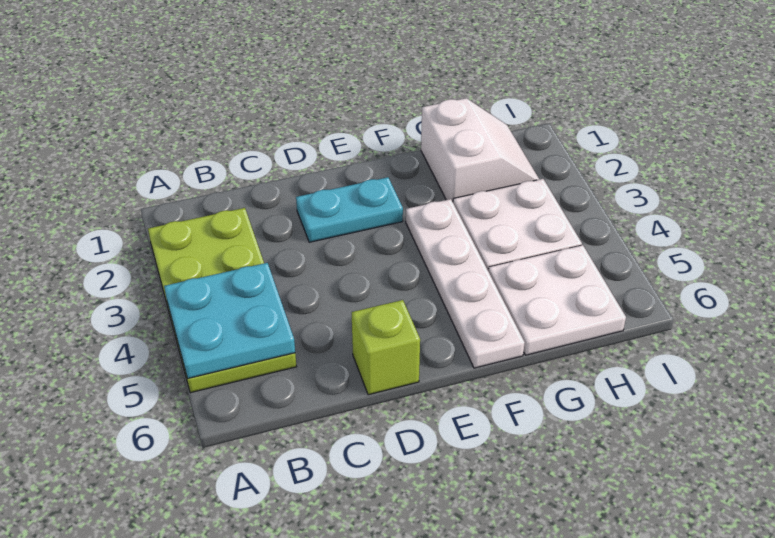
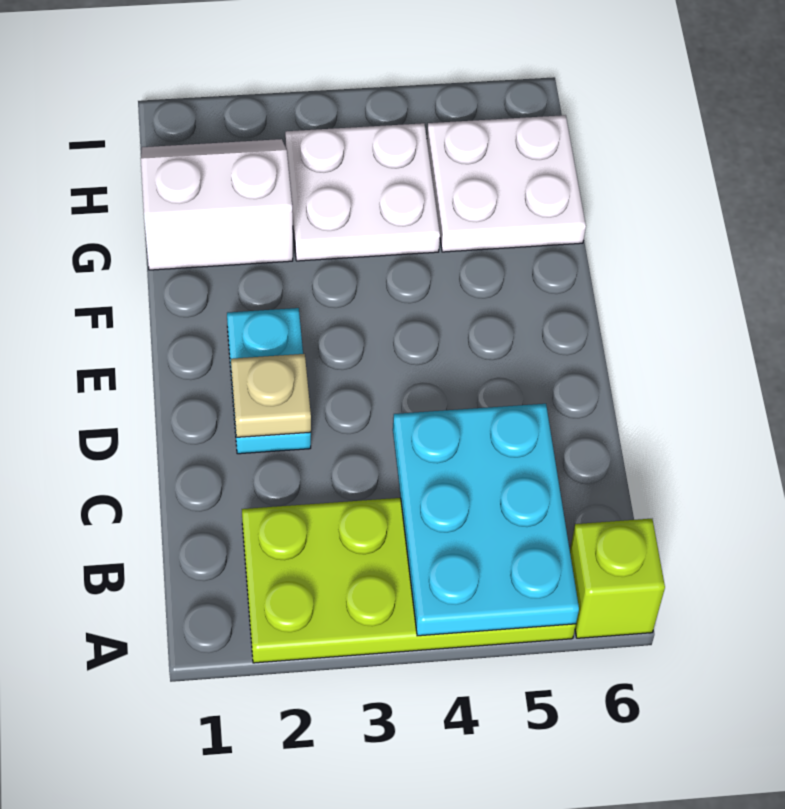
cyan plate A4:B5 level 2 -> cyan plate A4:C5 level 2
none -> tan plate D2 level 2
lime brick D6 level 1 -> lime brick A6 level 1
white plate F3:F6 level 1 -> none

